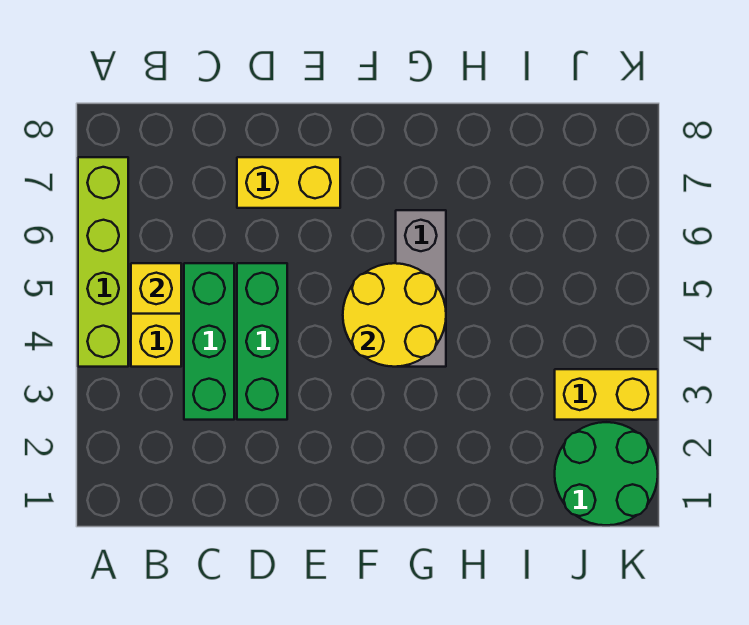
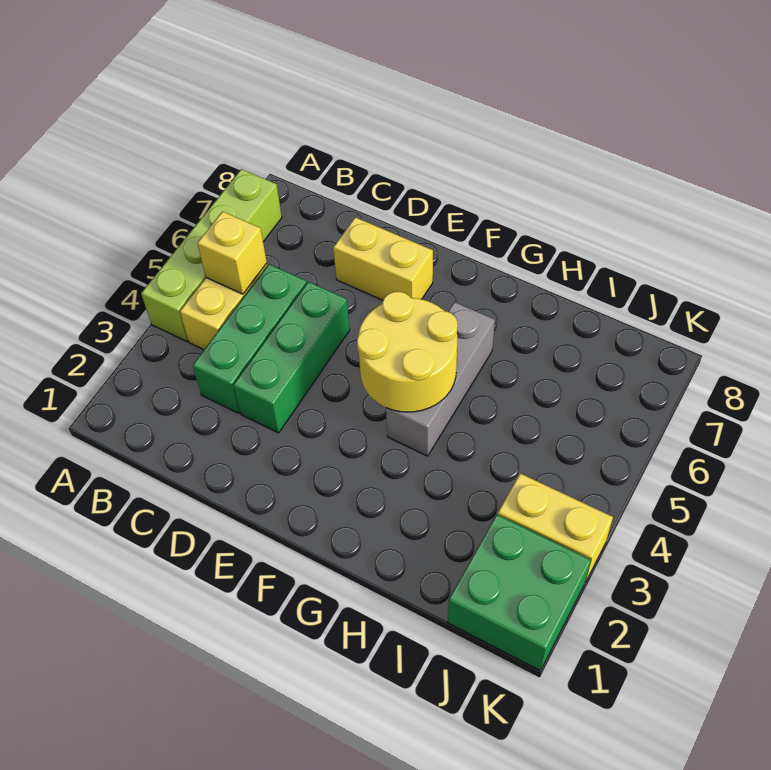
green round brick J1:K2 level 1 -> green brick J1:K2 level 1

